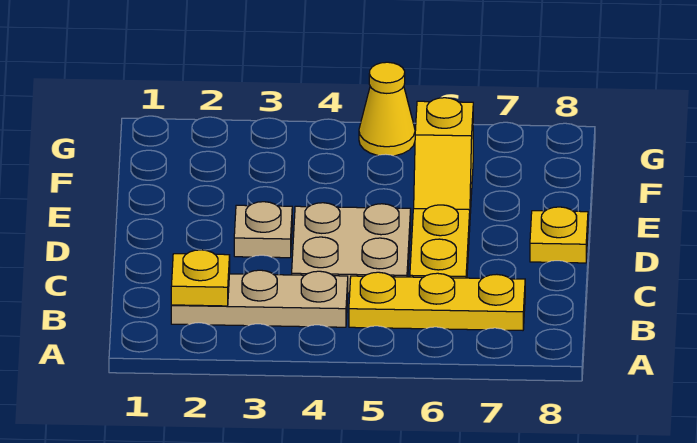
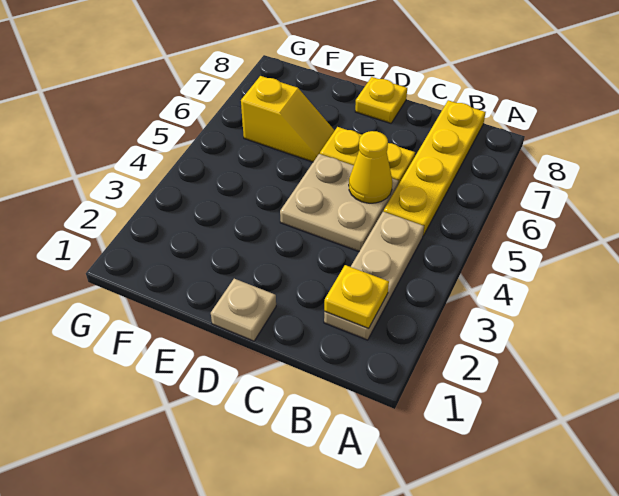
yellow plate B5:B7 level 1 -> yellow plate B5:B8 level 1
tan plate D3 level 1 -> tan plate D1 level 1
yellow cone G5 level 1 -> yellow cone C5 level 2

